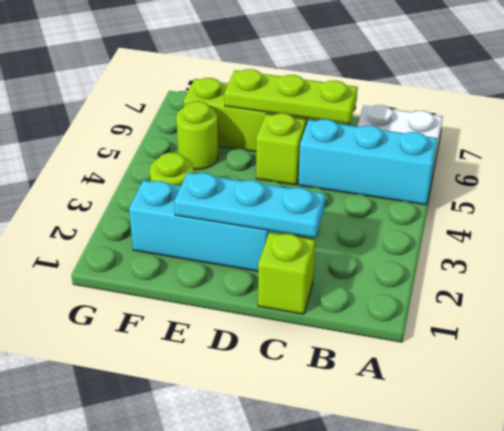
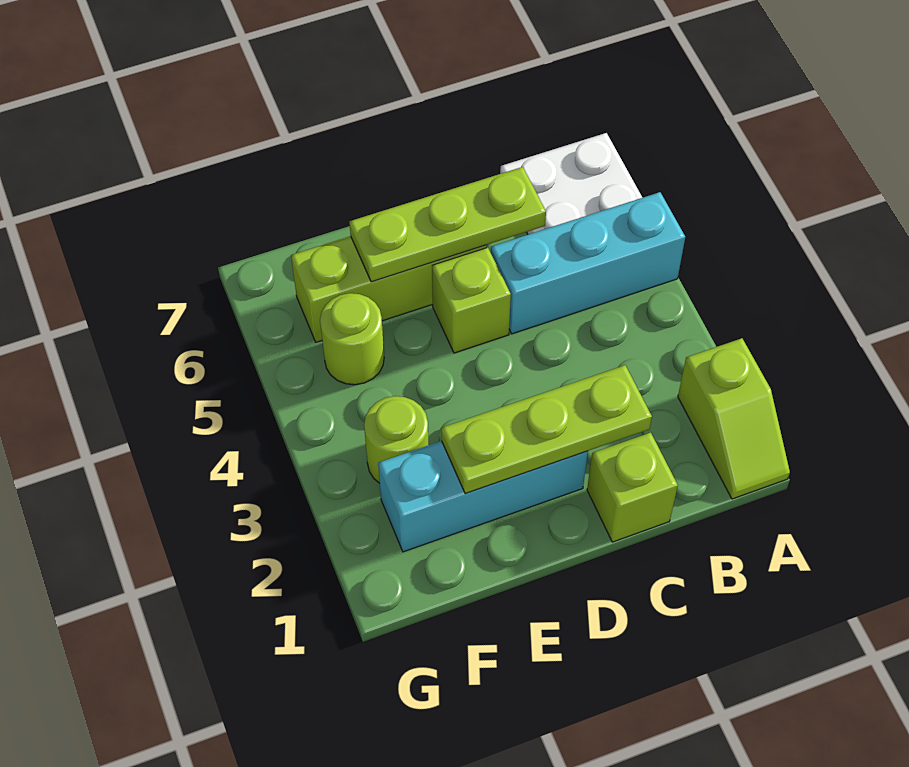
none -> lime slope A1:A2 level 1 top 2
cyan plate C2:E2 level 2 -> lime plate C2:E2 level 2

